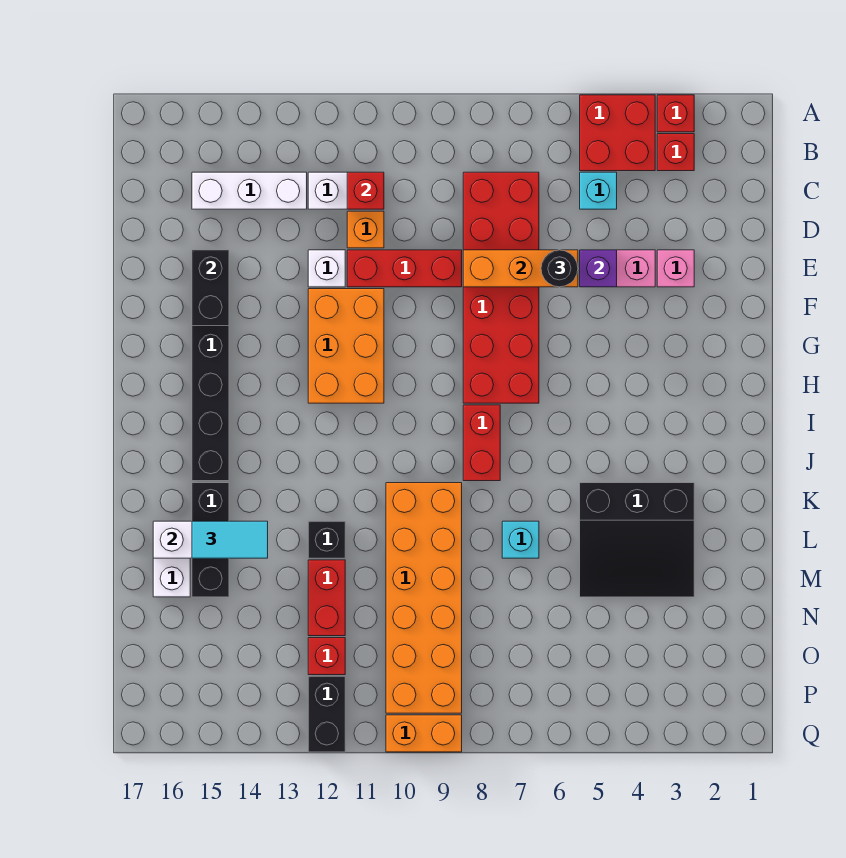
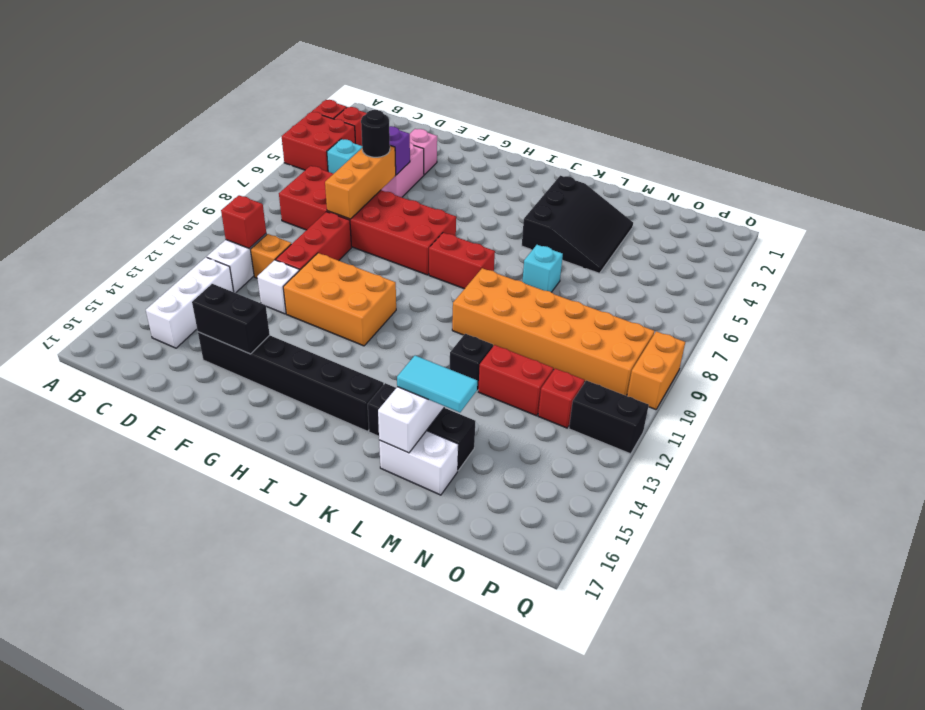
cyan tile L14:L15 level 3 -> cyan tile L15:M15 level 3

